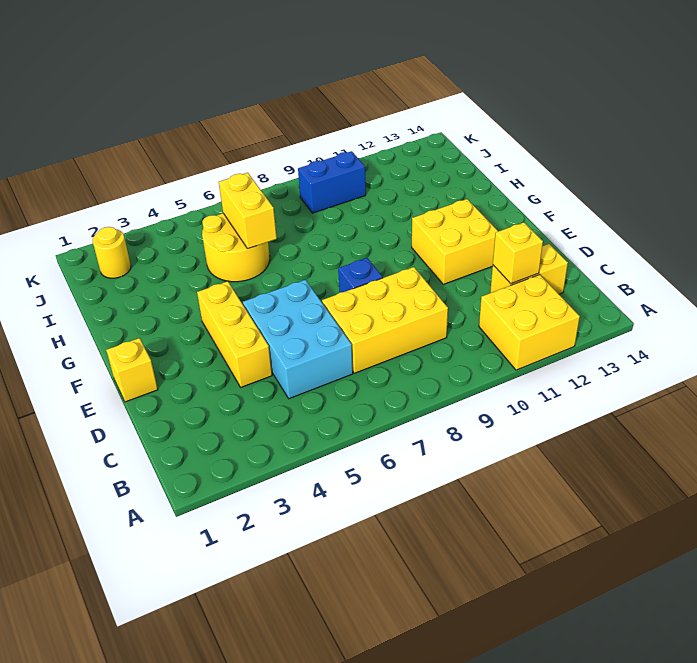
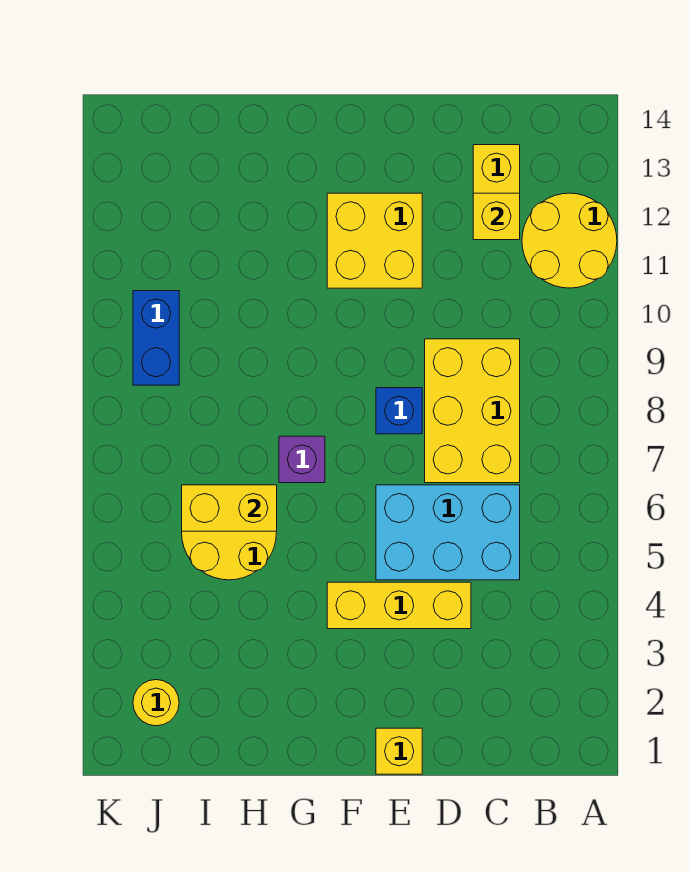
yellow brick A11:B12 level 1 -> yellow round brick A11:B12 level 1
none -> purple brick G7 level 1

